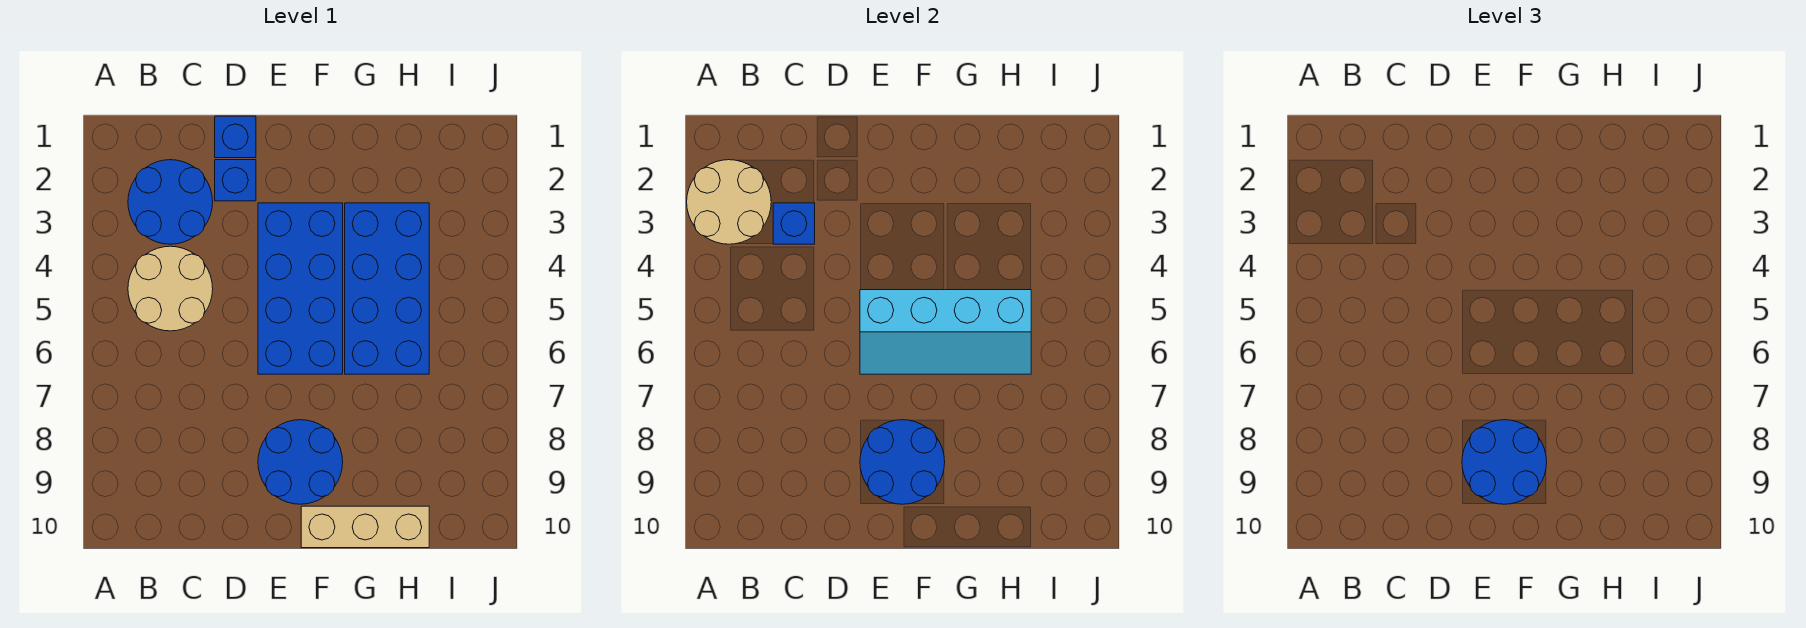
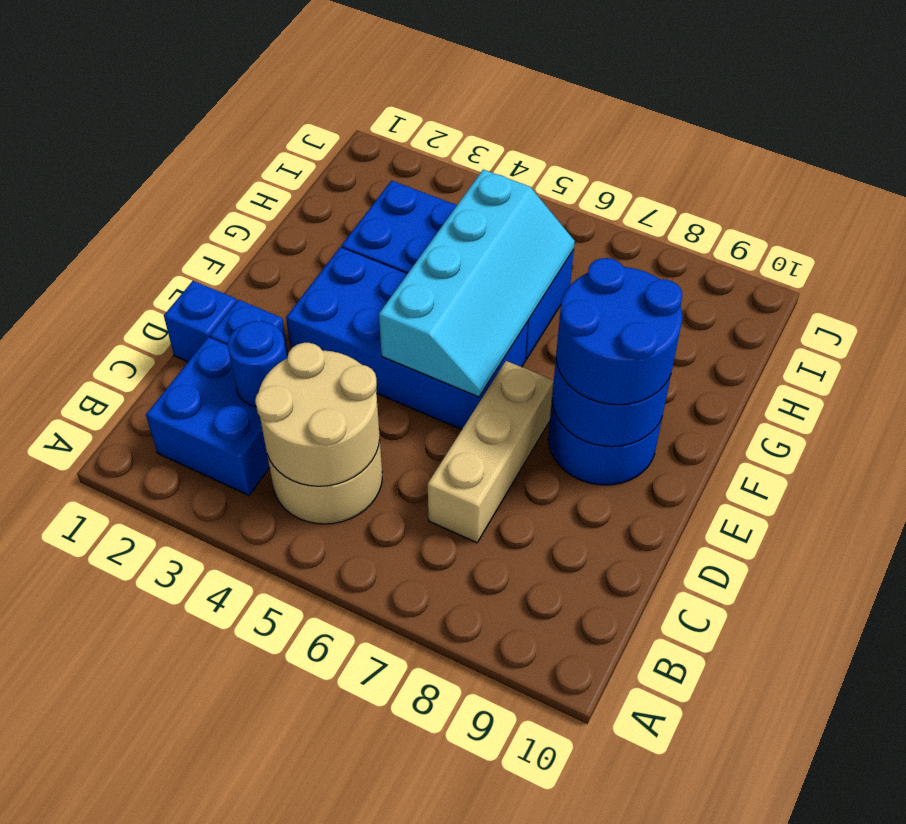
tan round brick A2:B3 level 2 -> tan round brick B4:C5 level 2
blue round brick B2:C3 level 1 -> blue brick B2:C3 level 1
blue brick C3 level 2 -> blue round brick C3 level 2
tan brick F10:H10 level 1 -> tan brick C7:E7 level 1

